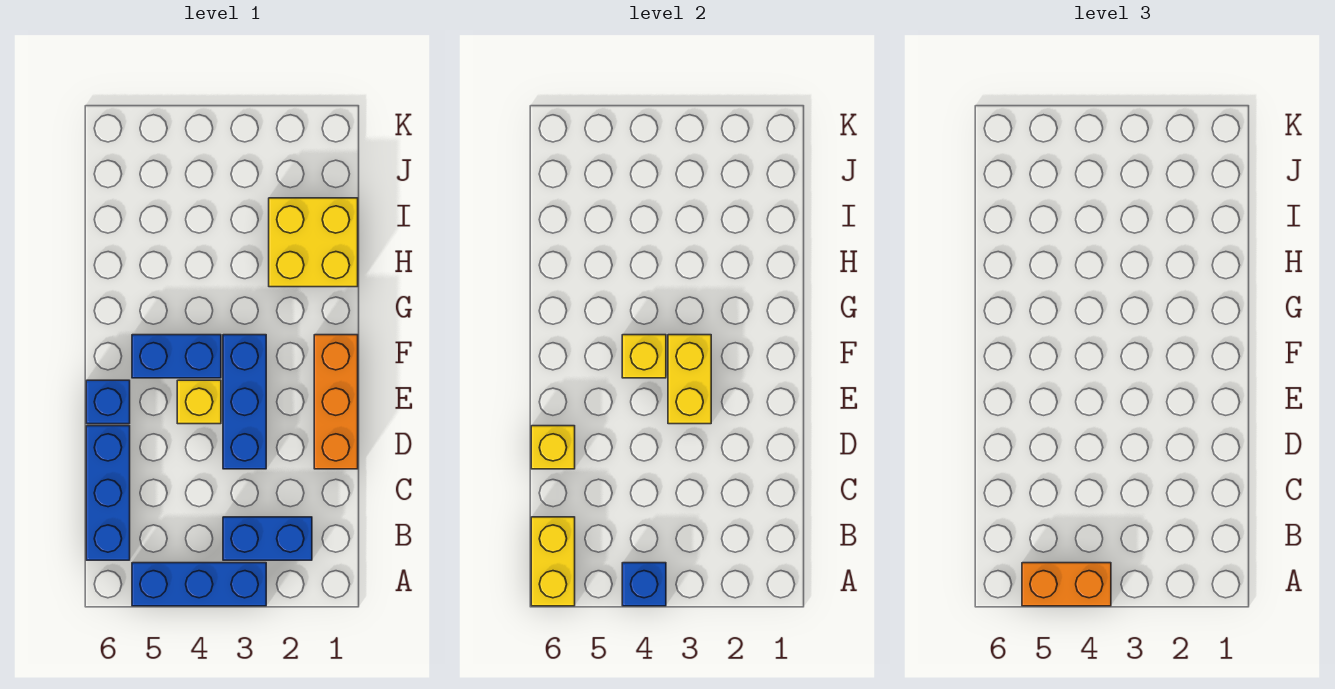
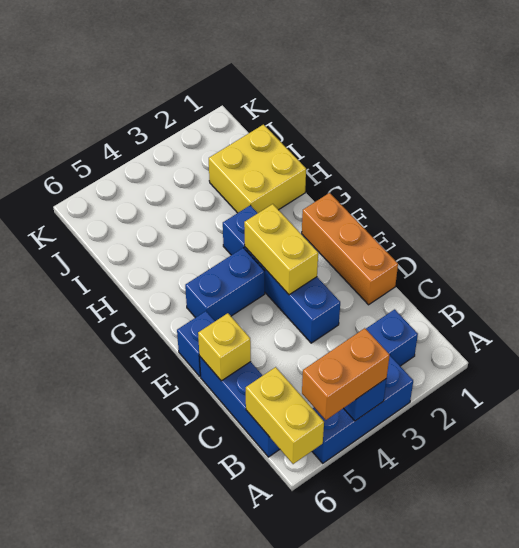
blue brick D3:F3 level 1 -> blue brick D3:G3 level 1
yellow brick E4 level 1 -> none
yellow brick F4 level 2 -> none

